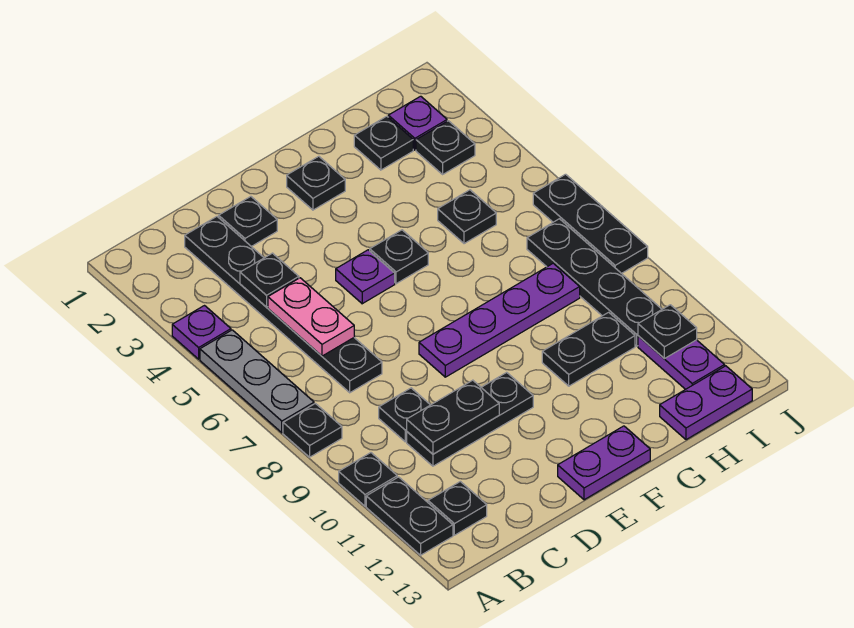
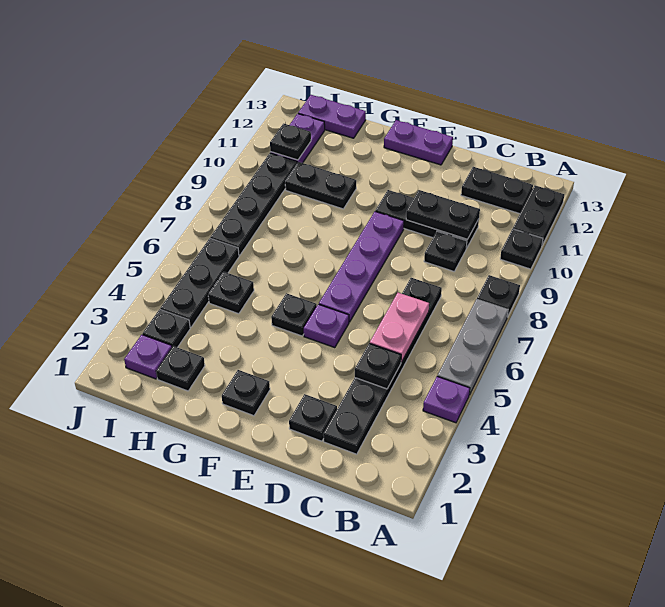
black plate B12 level 1 -> black plate B12:C12 level 1
purple plate E8:H8 level 1 -> purple plate E6:E9 level 1
black plate J6:J8 level 1 -> black plate I4:I6 level 1

